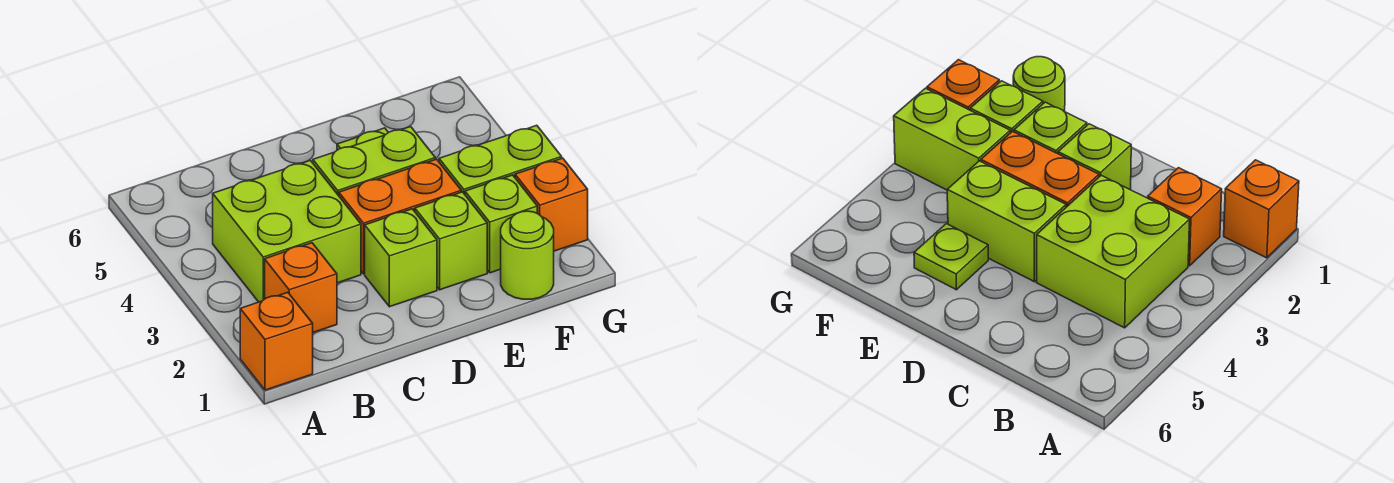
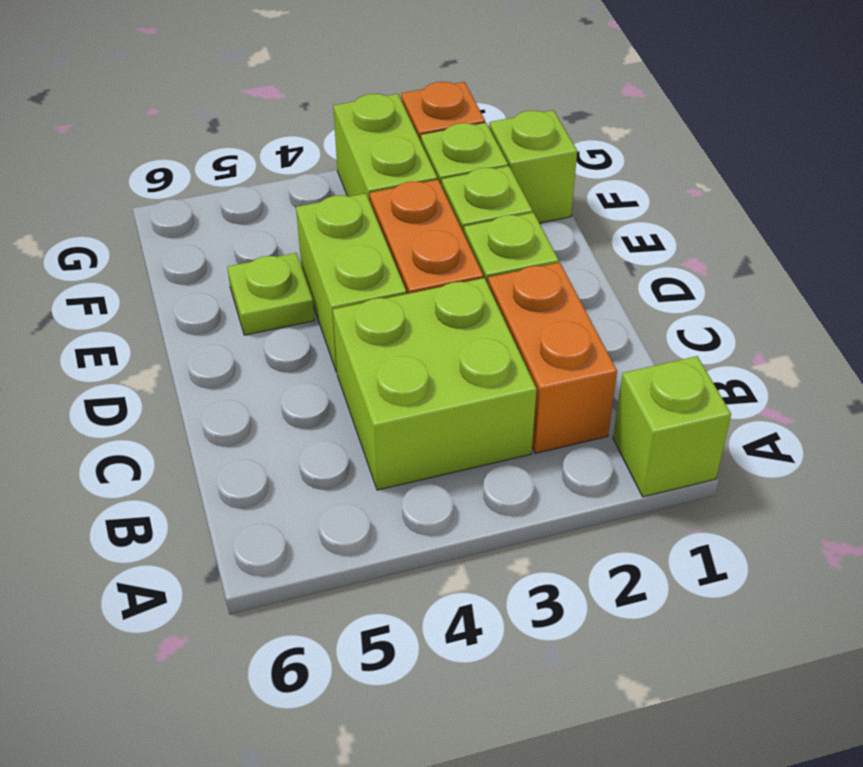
orange brick A1 level 1 -> lime brick A1 level 1
orange brick B2 level 1 -> orange brick B2:C2 level 1
lime round brick F1 level 1 -> lime brick F1 level 1

